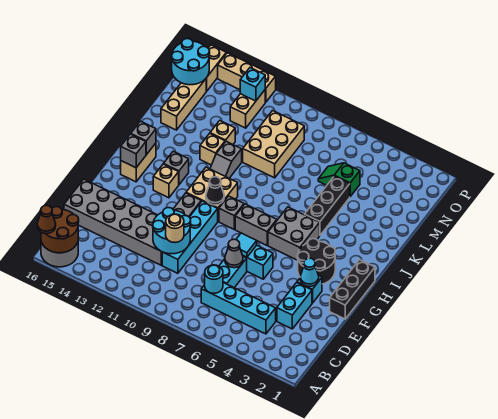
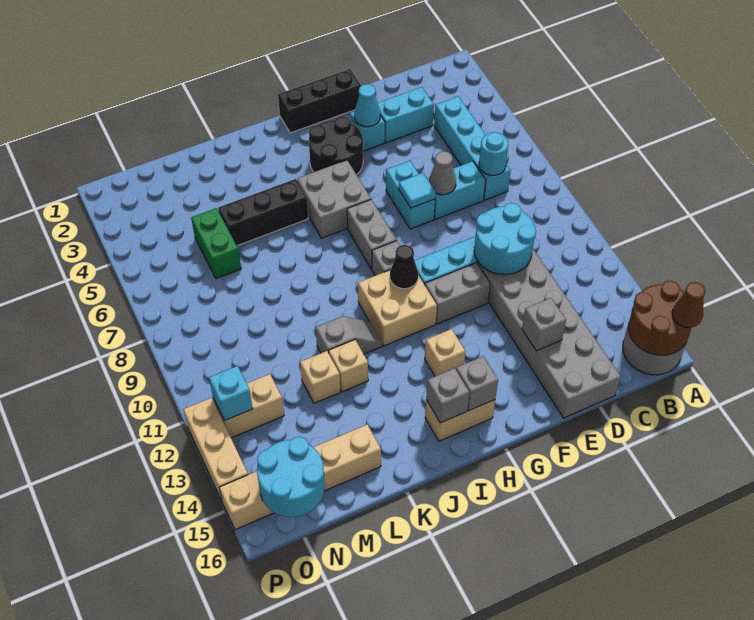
tan round brick D10 level 3 -> none
grey brick I13 level 1 -> grey brick E14 level 2
tan brick L9:N10 level 1 -> none
green slope M5:M6 level 1 top 5 -> green brick M5:M6 level 1

